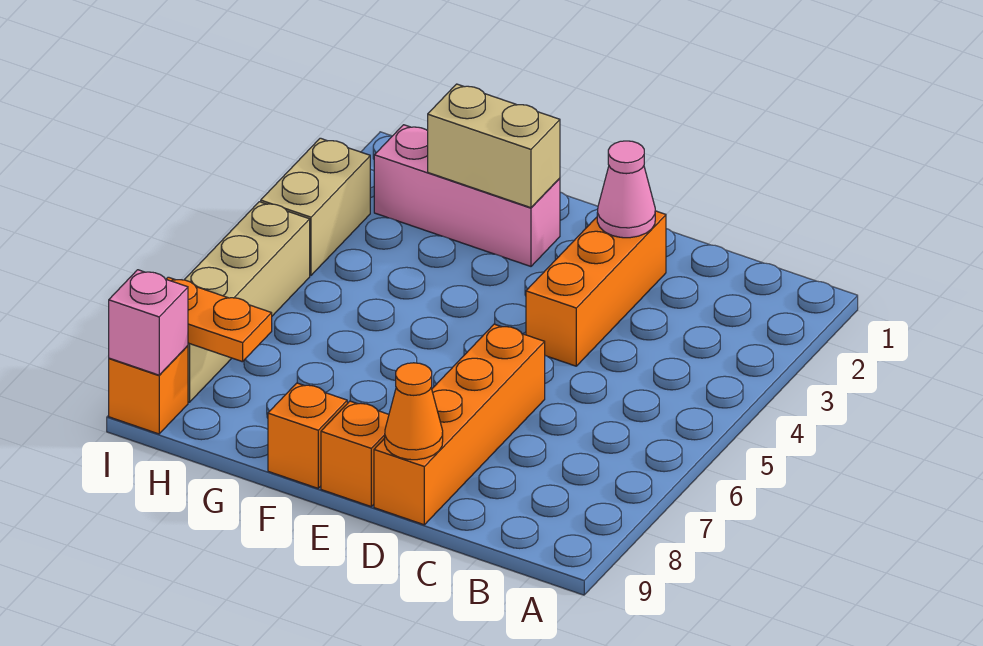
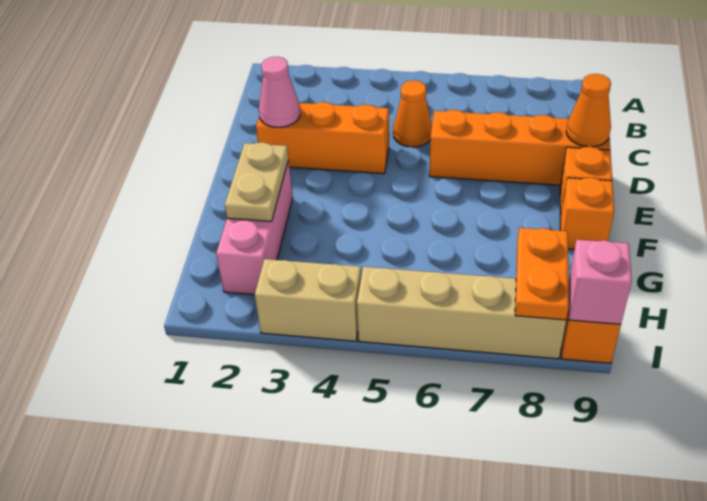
none -> orange cone C5 level 1
tan brick F2:G2 level 2 -> tan plate F2:G2 level 2

